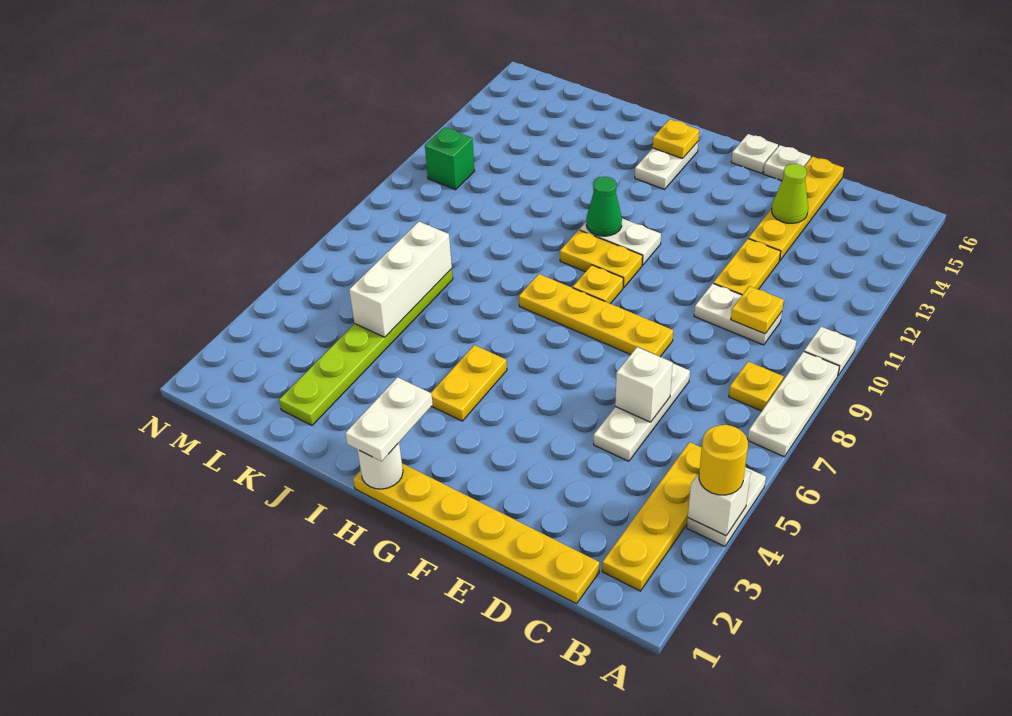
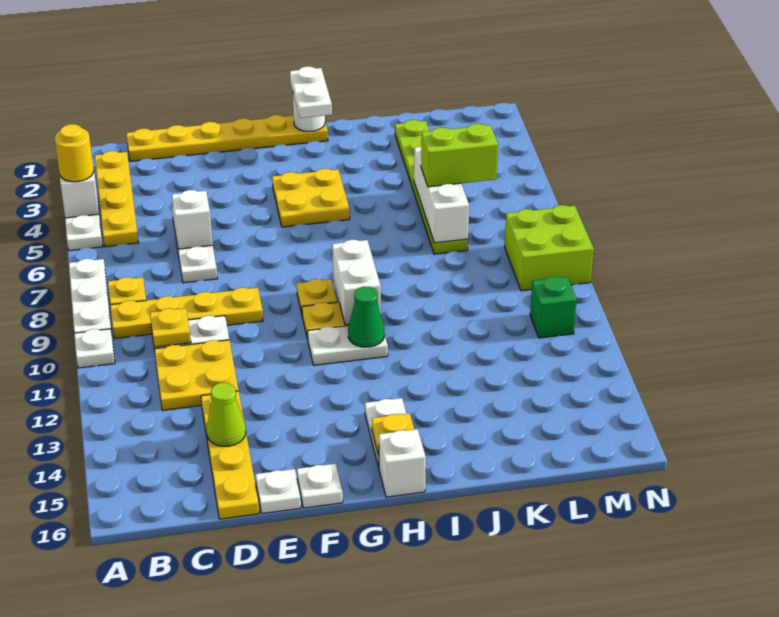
yellow plate D11:D12 level 1 -> yellow plate C11:D12 level 1
yellow plate E8:H8 level 1 -> yellow plate B9:E9 level 1
yellow plate H4:H5 level 1 -> yellow plate G4:H5 level 1
none -> white brick H9:H10 level 2
none -> white brick H16 level 1
none -> lime brick K6:L6 level 3
none -> lime brick M8:N9 level 1

